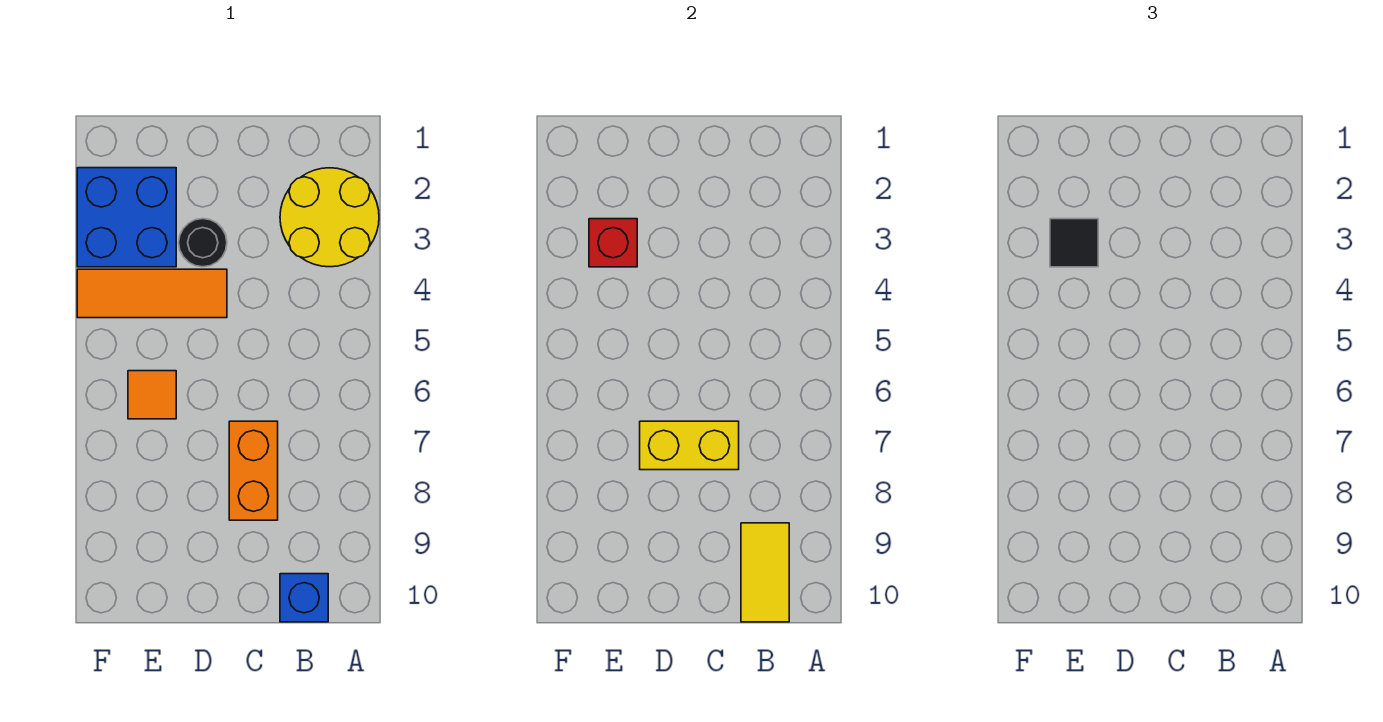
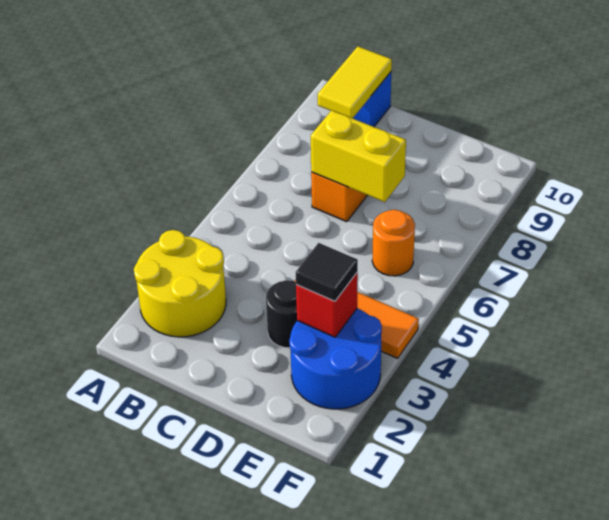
blue brick E2:F3 level 1 -> blue round brick E2:F3 level 1
orange tile E6 level 1 -> orange round brick E6 level 1

